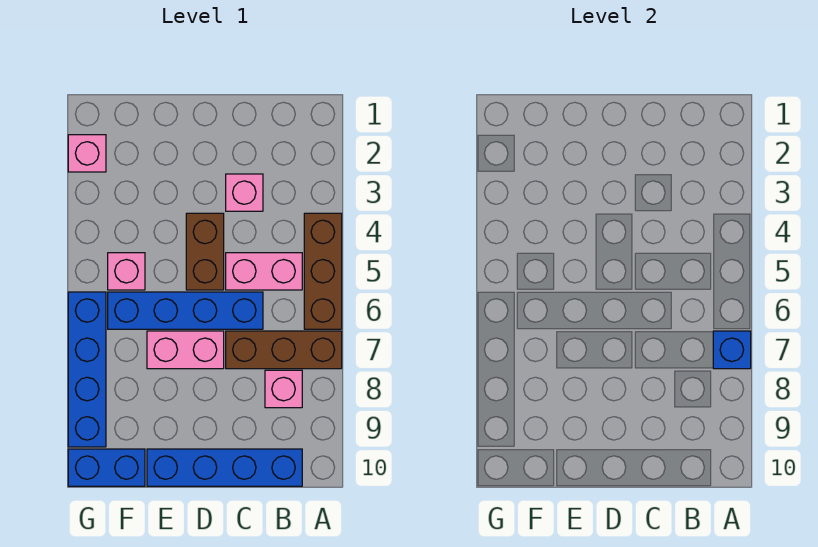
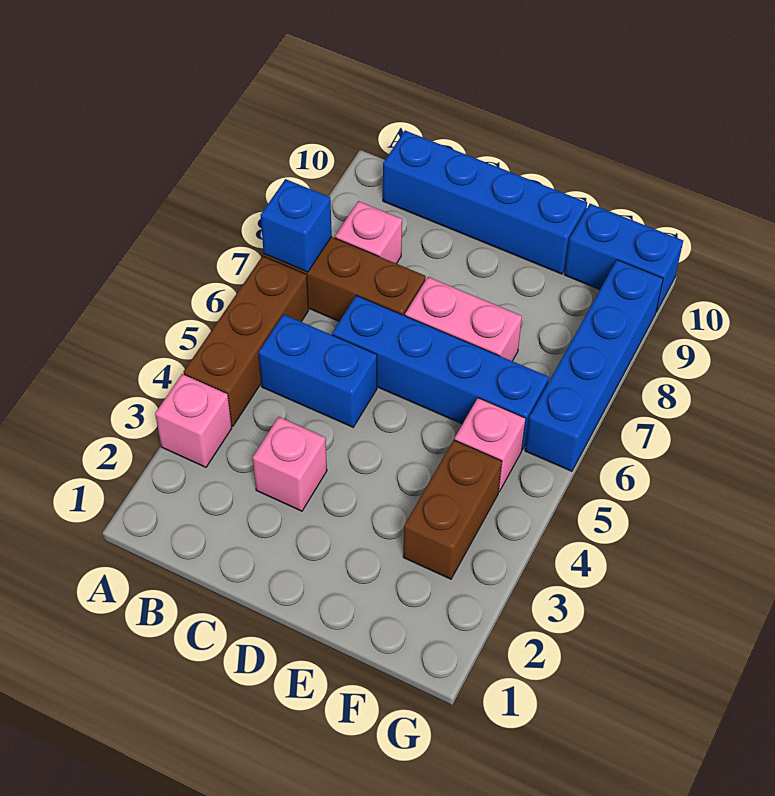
pink brick B5:C5 level 1 -> blue brick B5:C5 level 1
brown brick D4:D5 level 1 -> brown brick F3:F4 level 1
pink brick G2 level 1 -> pink brick A3 level 1

